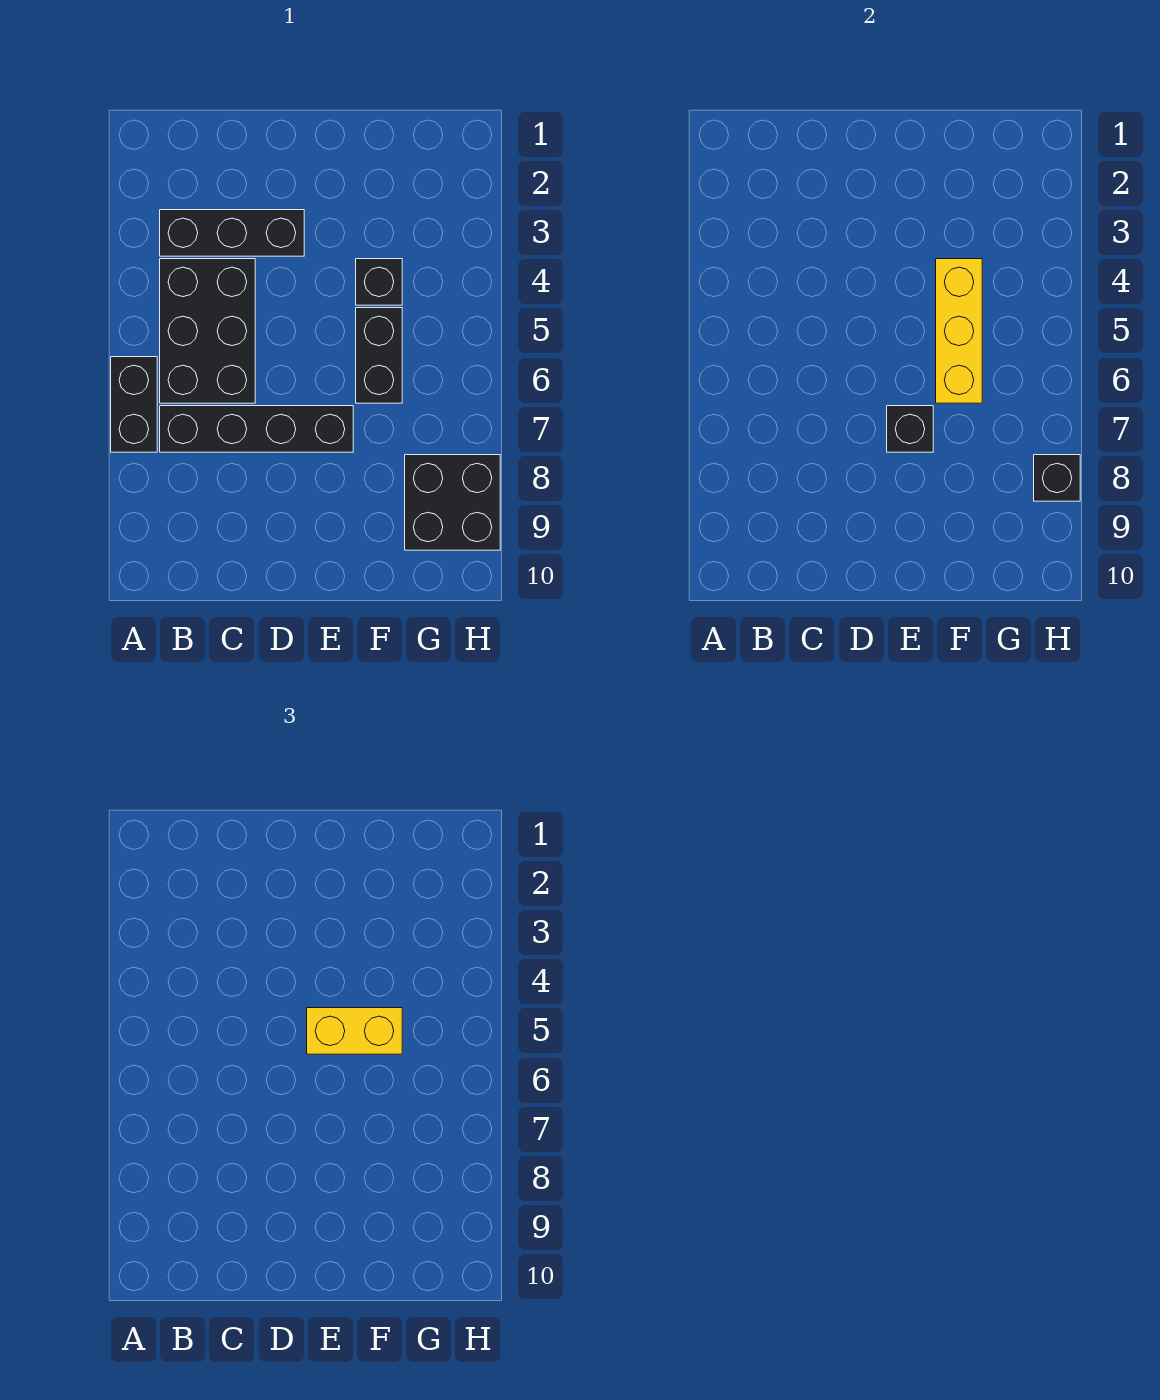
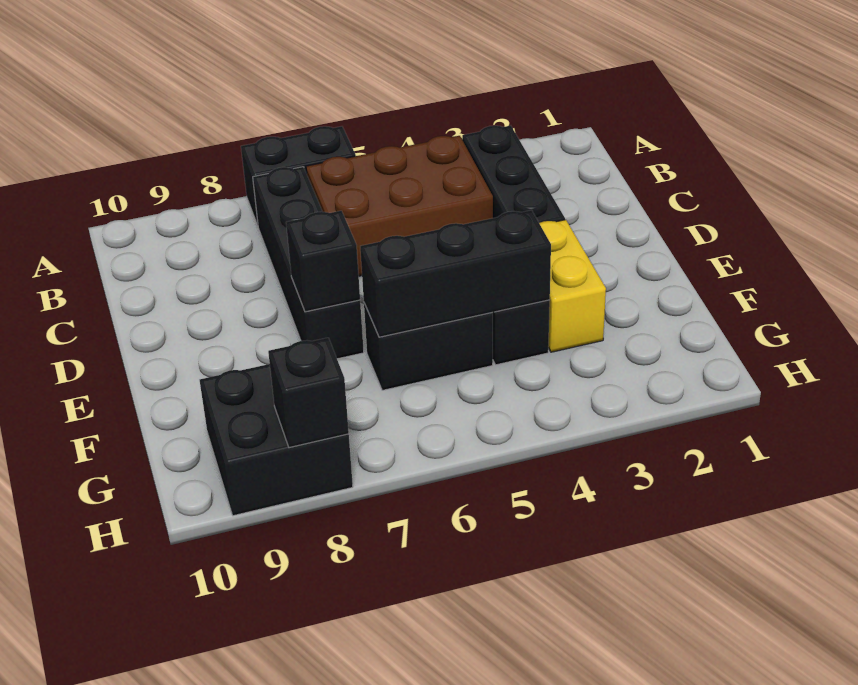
black brick B4:C6 level 1 -> brown brick B4:C6 level 1
yellow brick E5:F5 level 3 -> yellow brick E3:F3 level 1
yellow brick F4:F6 level 2 -> black brick F4:F6 level 2

